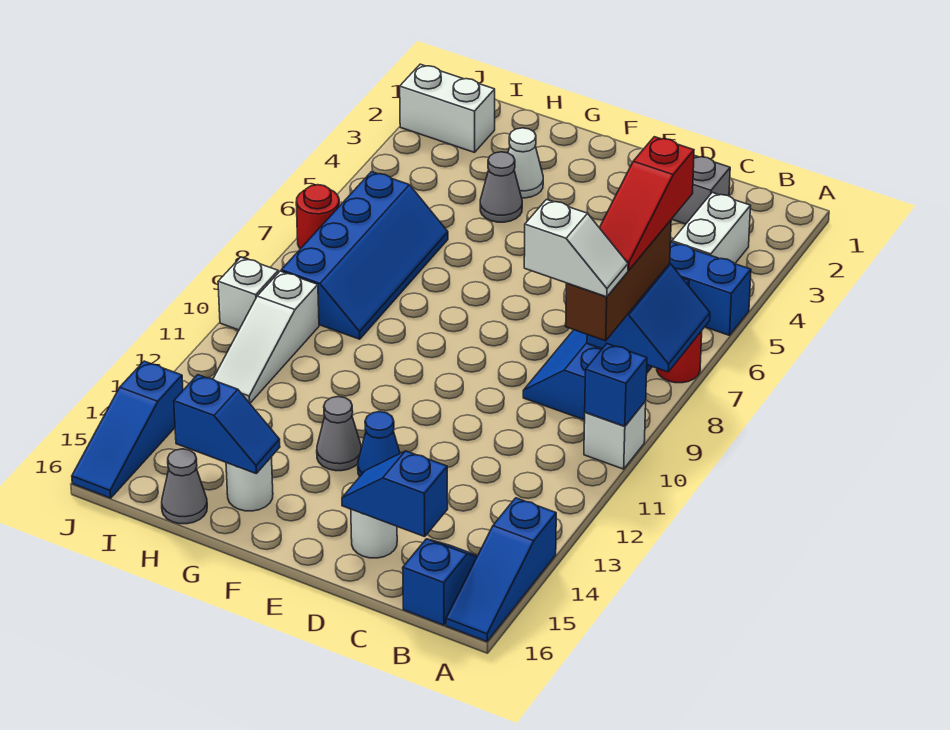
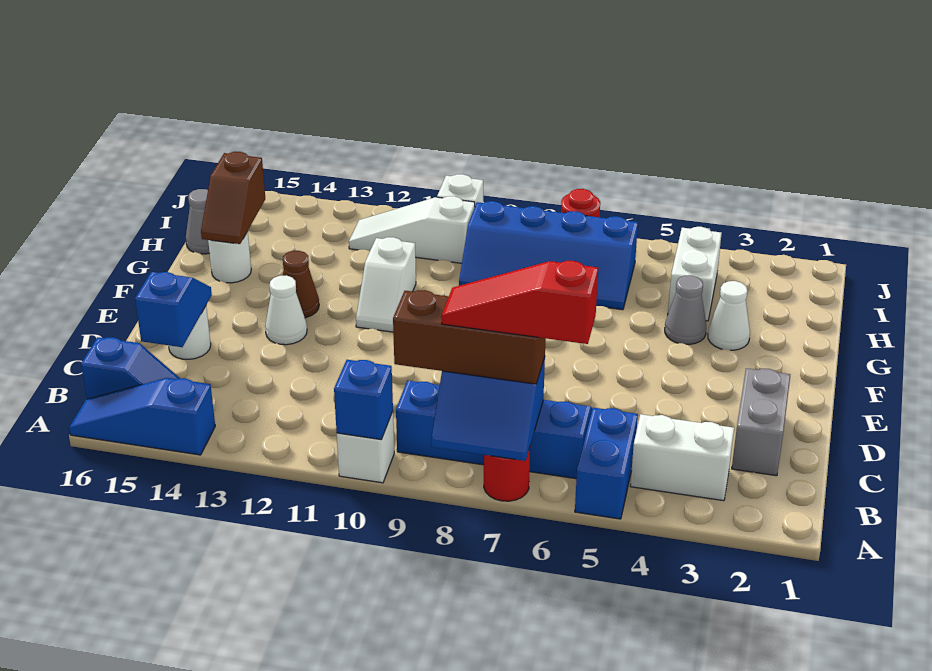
white slope B9:C9 level 4 top C -> white slope F11:G11 level 1 top G
blue cone E13 level 1 -> white cone E13 level 1
grey cone F13 level 1 -> brown cone F13 level 1
blue slope G15:H15 level 2 top H -> brown slope G15:H15 level 2 top H
white brick I2:J2 level 1 -> white brick H4:I4 level 1
blue slope J14:J16 level 1 top 14 -> none

